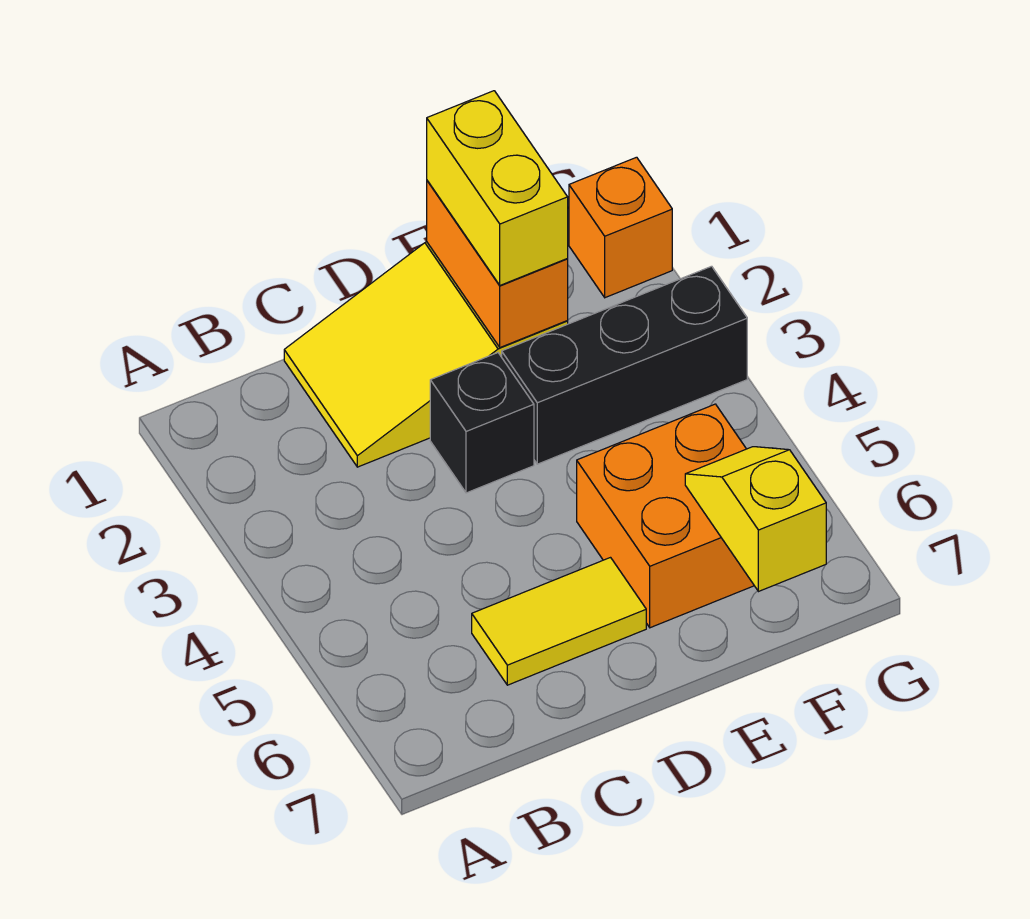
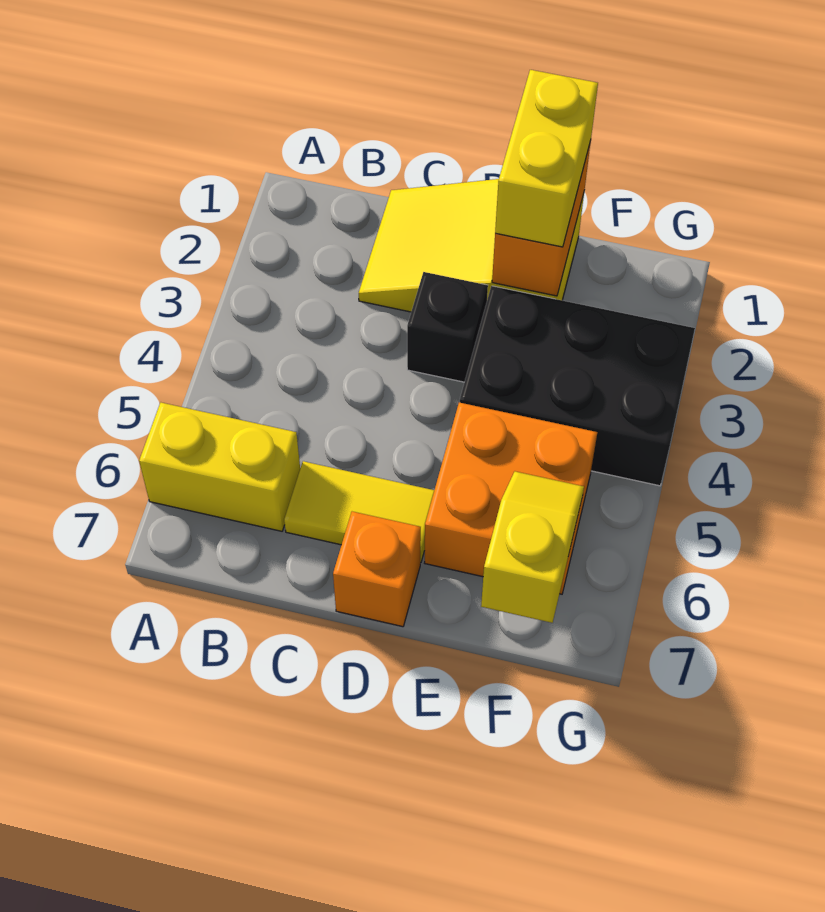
none -> yellow brick A6:B6 level 1
black brick E3:G3 level 1 -> black brick E3:G4 level 1
orange brick G1 level 1 -> orange brick D7 level 1

